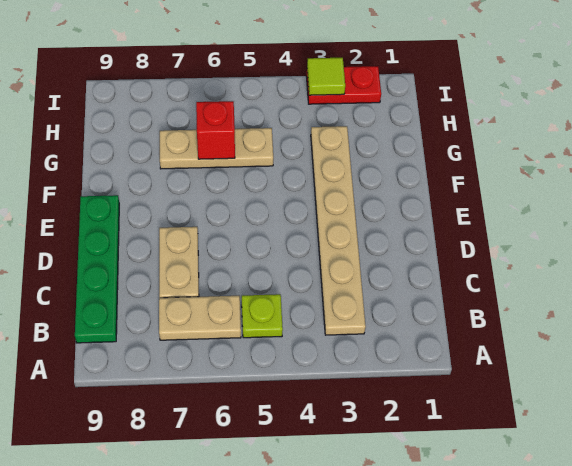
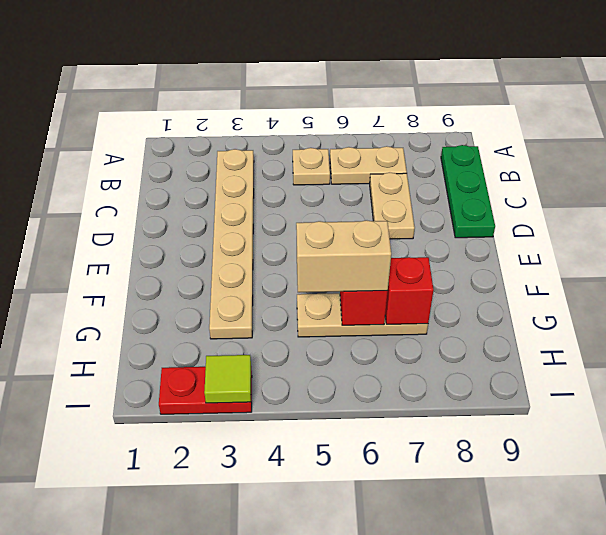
lime plate B5 level 1 -> tan plate B5 level 1
green plate B9:E9 level 1 -> green plate B9:D9 level 1
none -> tan brick G5:G6 level 3
none -> red brick G7 level 2

